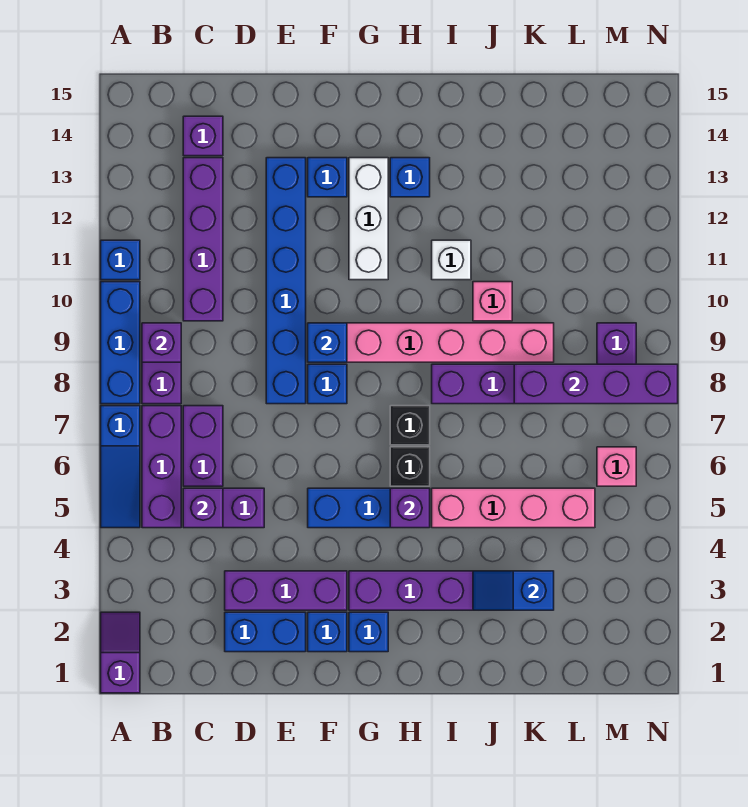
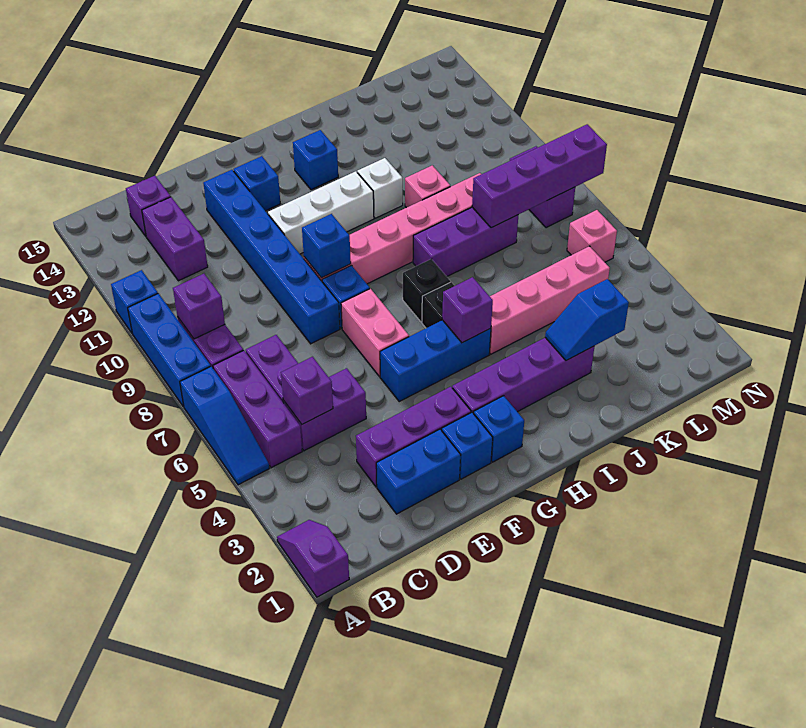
purple brick C10:C13 level 1 -> purple brick C12:C13 level 1
none -> pink brick F6:F7 level 1
white brick G11:G13 level 1 -> white brick F11:H11 level 1

